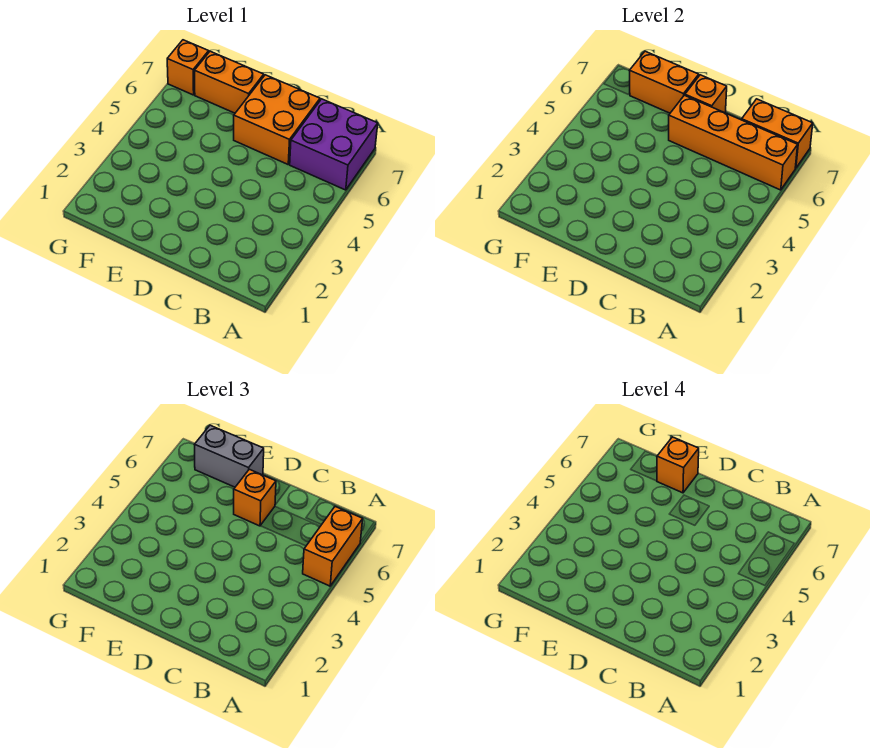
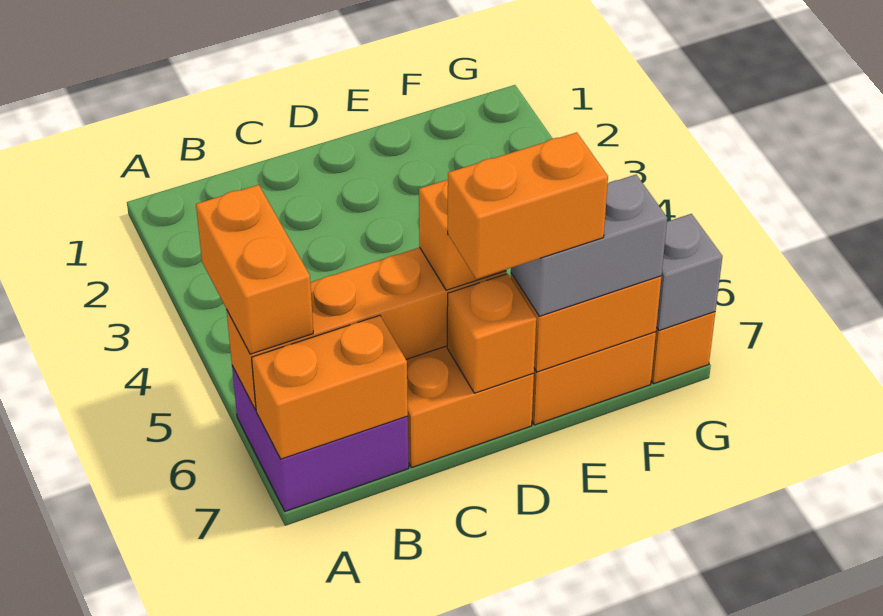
orange brick E7 level 4 -> orange brick D7:E7 level 4
none -> grey brick G7 level 2

